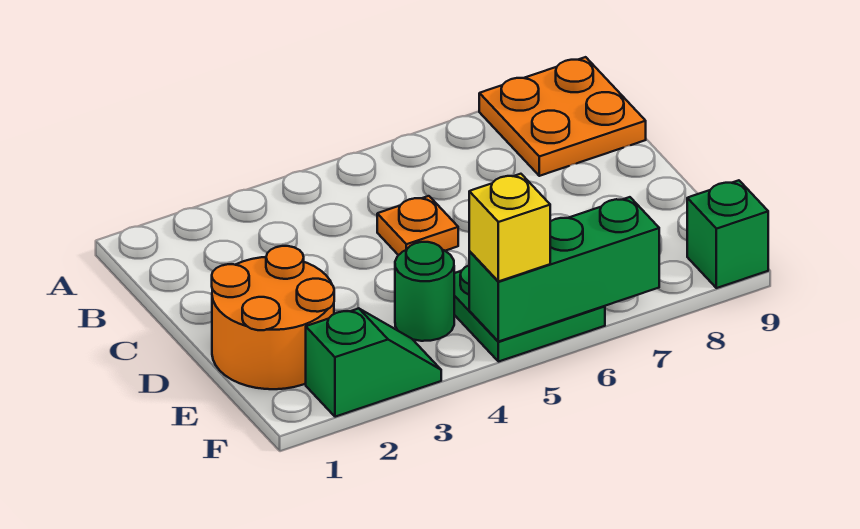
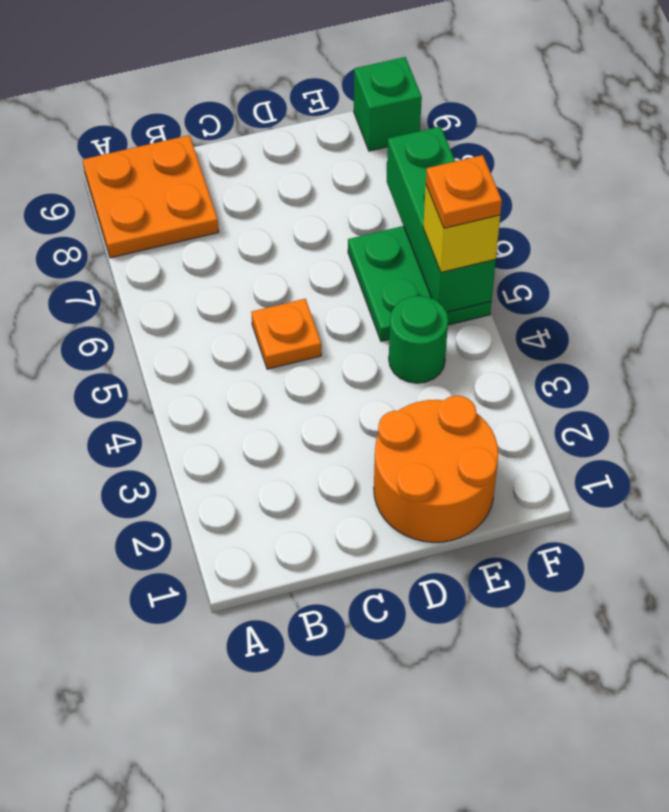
green slope F2:F3 level 1 top 2 -> none
none -> orange plate F5 level 4

